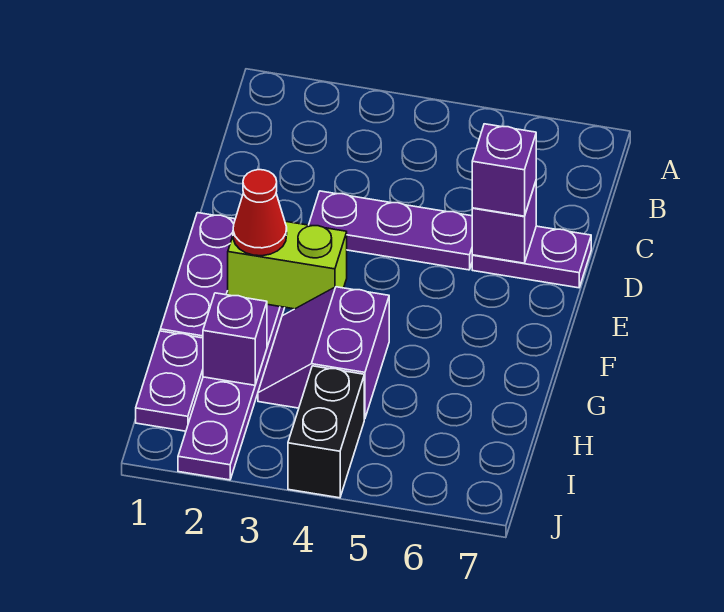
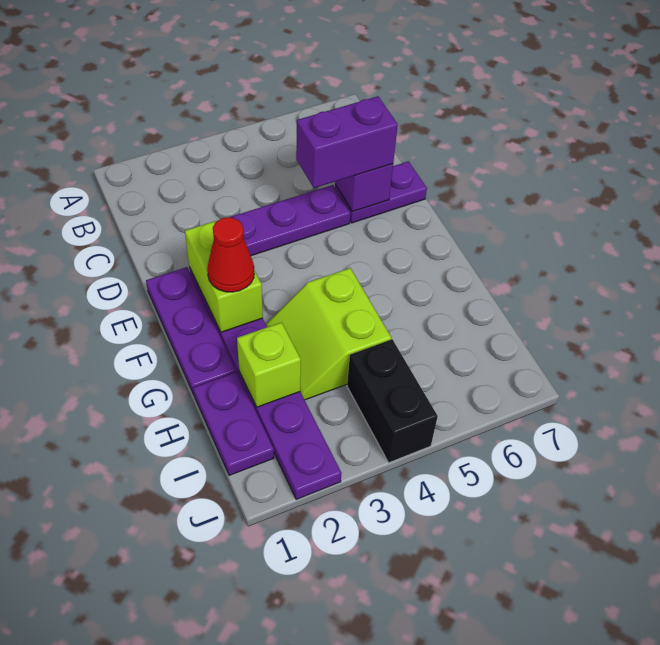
purple brick D6 level 3 -> purple brick D5:D6 level 3
lime brick F2:F3 level 2 -> lime brick E2:F2 level 2
purple slope G3:H4 level 1 top 4 -> lime slope G3:H4 level 1 top 4
purple brick H2 level 2 -> lime brick H2 level 2

